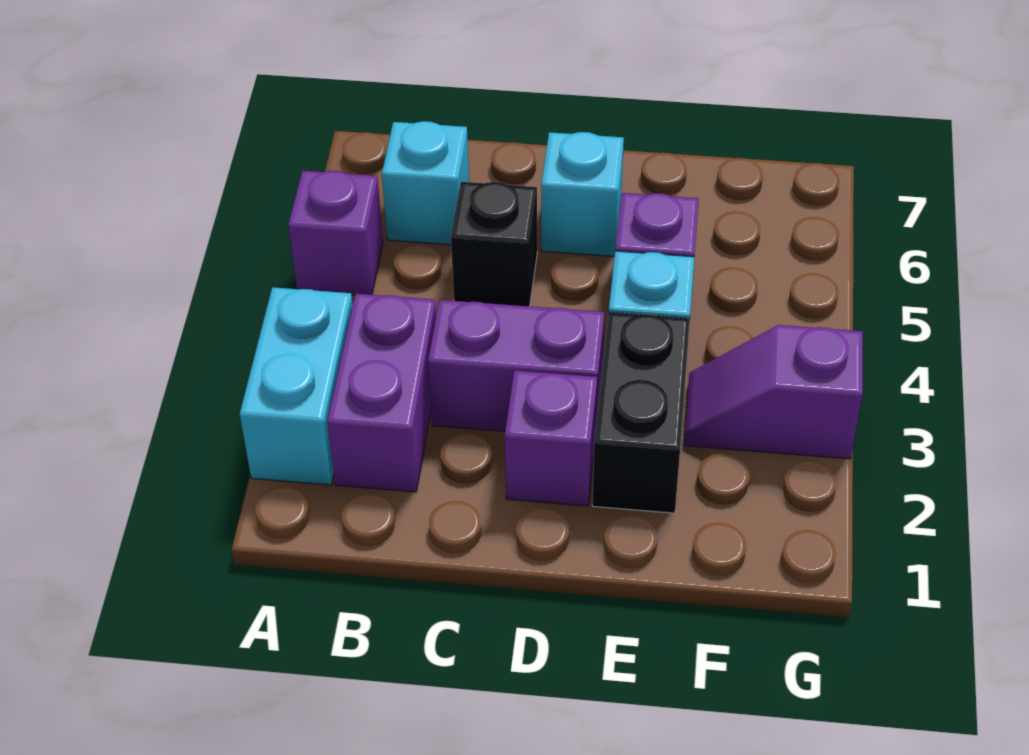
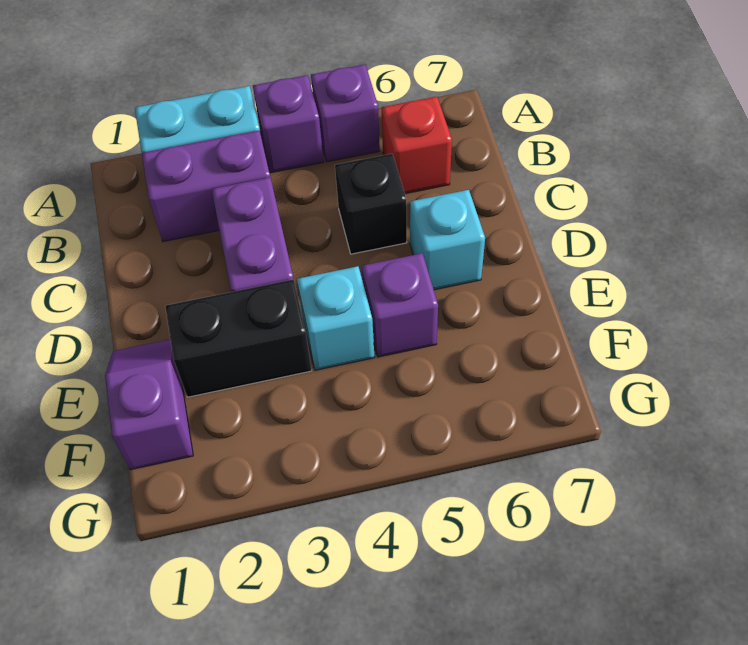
cyan brick B6 level 1 -> red brick B6 level 1
purple brick D2 level 1 -> purple brick A4 level 1
purple slope F3:G3 level 1 top G -> purple slope E1:F1 level 1 top F

